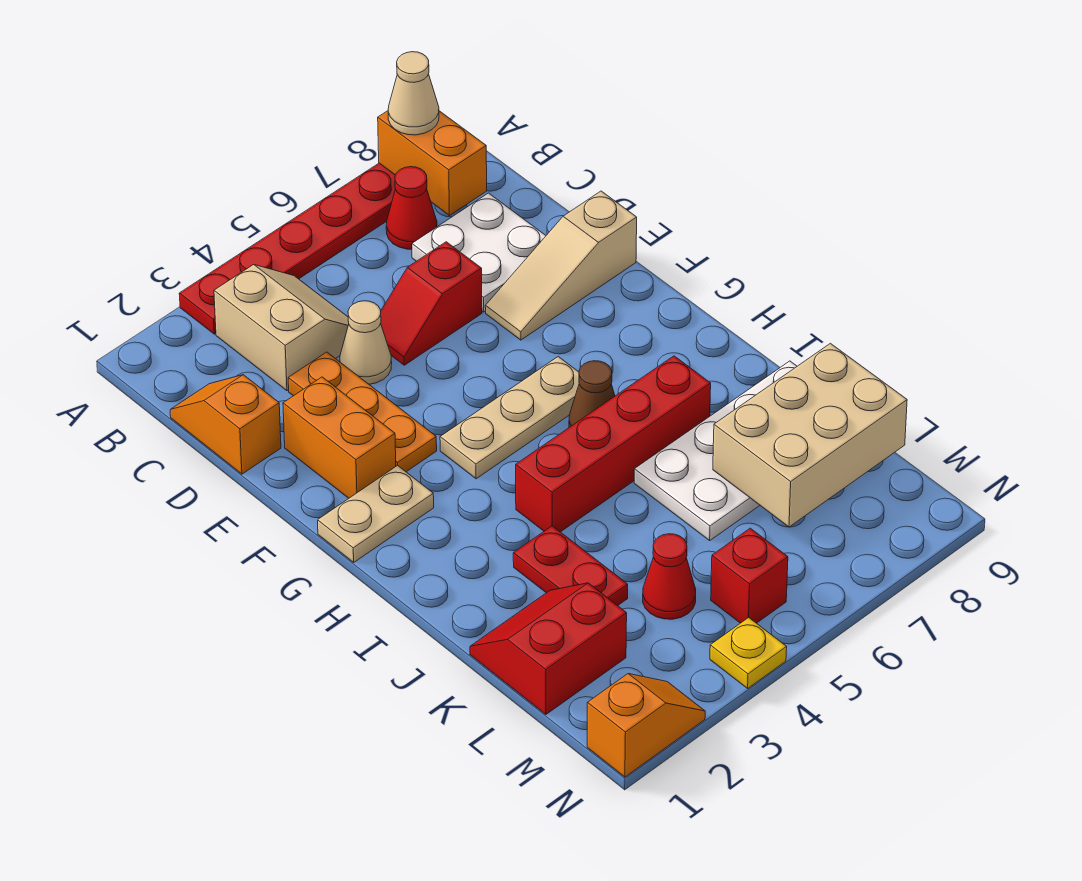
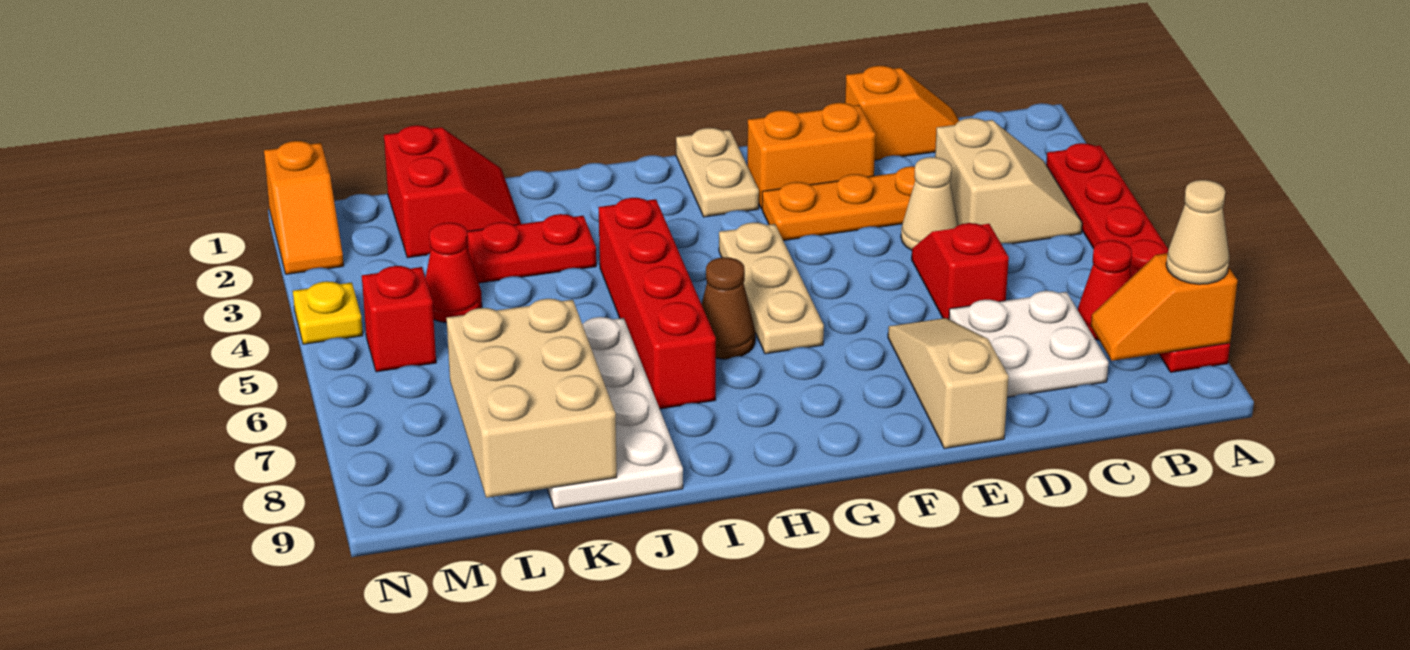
orange brick A8:B8 level 2 -> orange slope A8:B8 level 2 top A
tan slope B3:C4 level 1 top 3 -> tan slope B3:C4 level 1 top C

